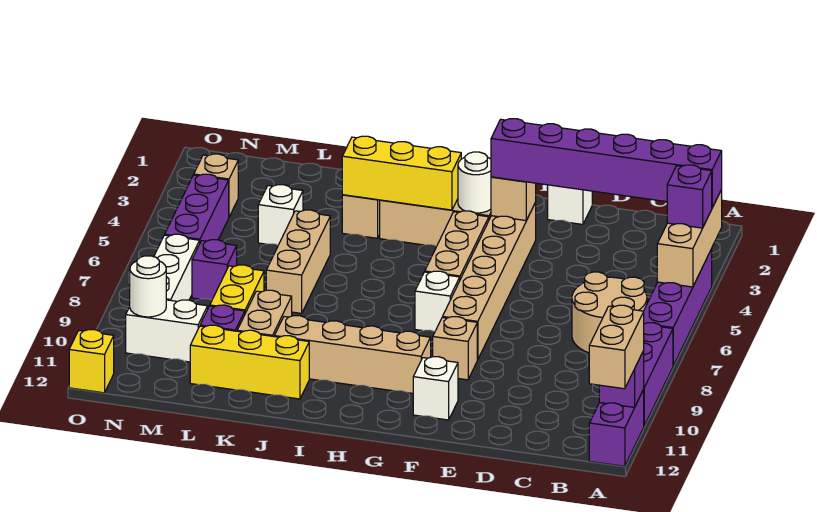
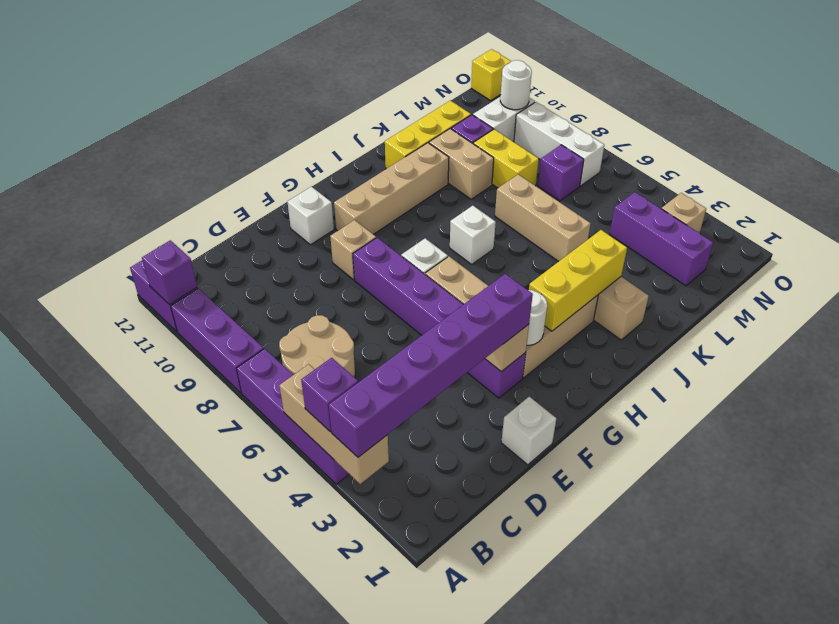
tan brick A11:A12 level 3 -> none
tan brick F3:F8 level 1 -> purple brick F3:F8 level 1
white brick L4 level 1 -> white brick I7 level 1
purple brick N4:N6 level 1 -> purple brick M2:M4 level 1

